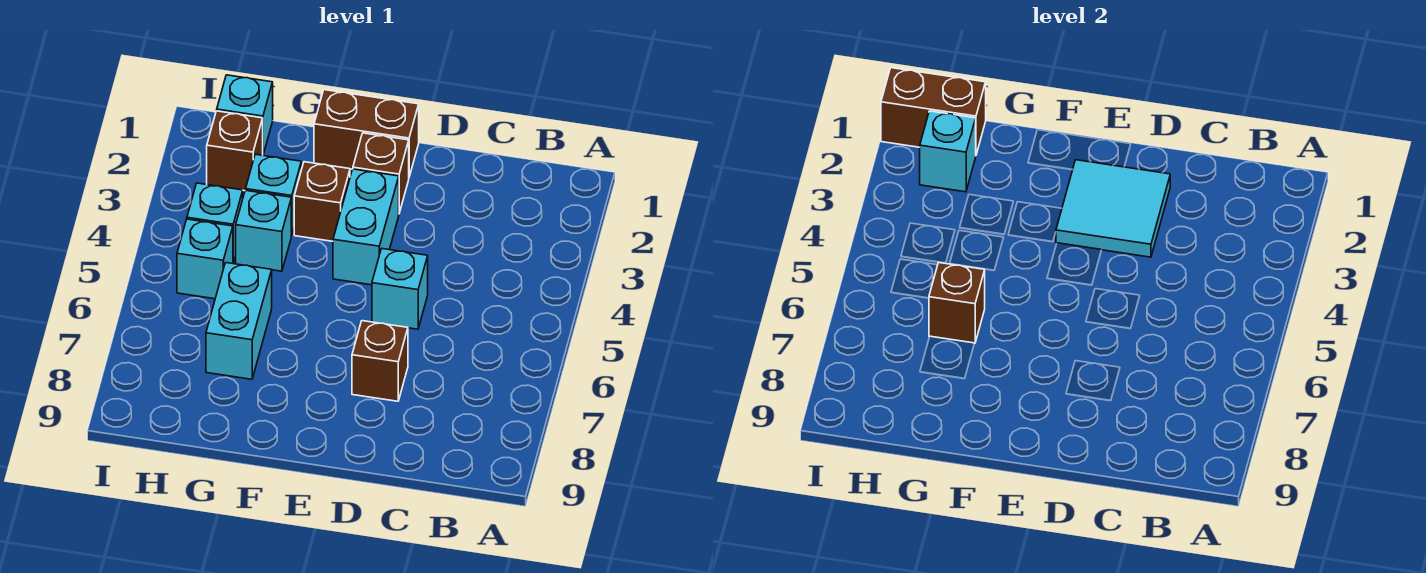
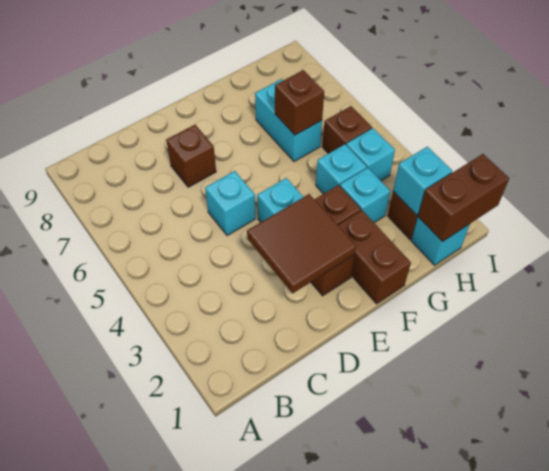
cyan tile D2:E3 level 2 -> brown tile D2:E3 level 2
brown brick E1:F1 level 1 -> brown brick F1:F2 level 1
cyan brick H5 level 1 -> brown brick H5 level 1

